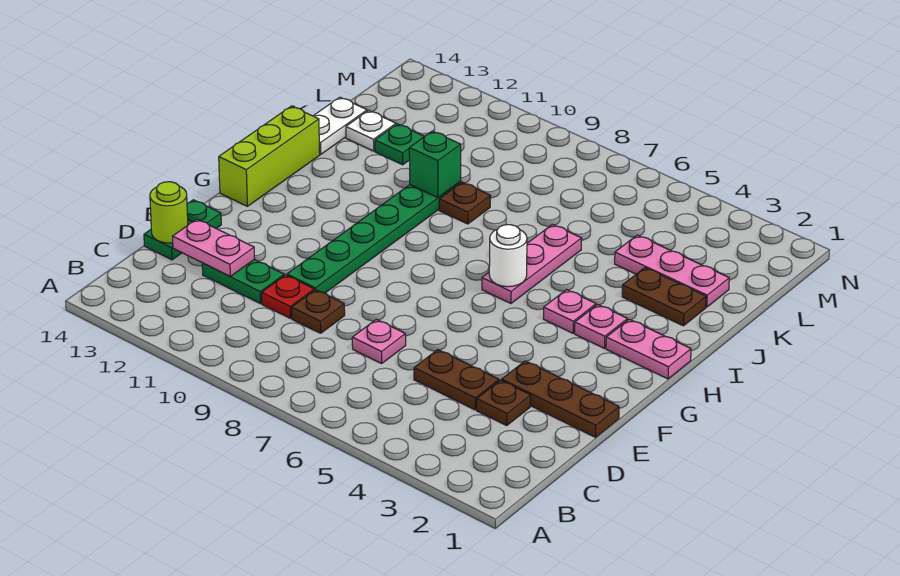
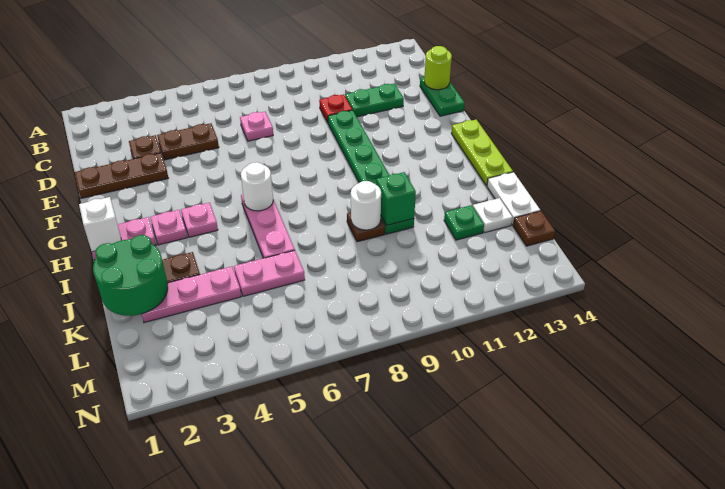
brown plate D9 level 1 -> brown plate L14 level 1
pink plate D12:D13 level 2 -> pink plate K5:K6 level 1
lime brick G14:I14 level 1 -> lime plate G14:I14 level 1
none -> white brick H1 level 2
none -> green round brick J1:K2 level 2
none -> white round brick J9 level 2

